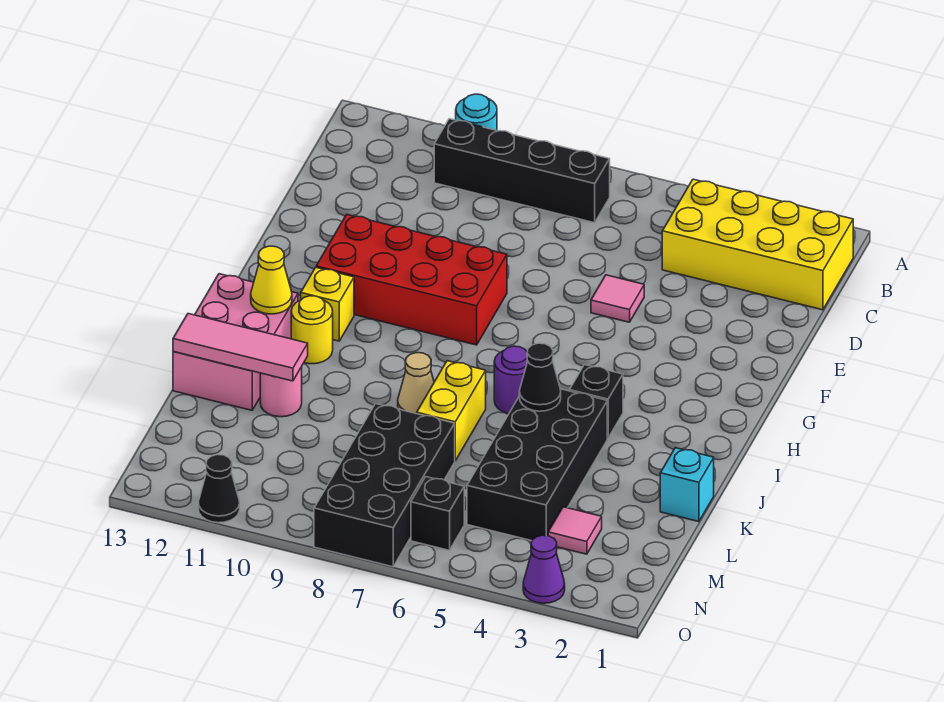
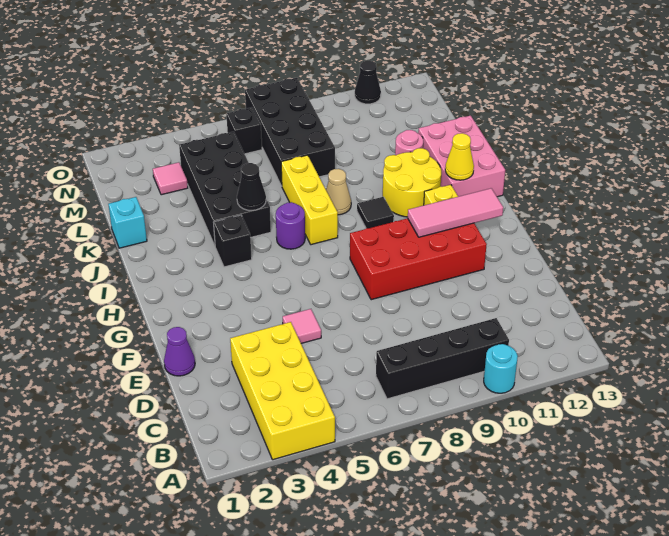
yellow brick B1:C4 level 1 -> yellow brick A3:D4 level 1
none -> black tile I9 level 1
yellow round brick I11 level 1 -> yellow round brick I10:J11 level 1
yellow brick J7:K7 level 1 -> yellow brick I7:K7 level 1
pink tile K11:K13 level 2 -> pink tile G10:G12 level 2
purple cone O3 level 1 -> purple cone E1 level 1

